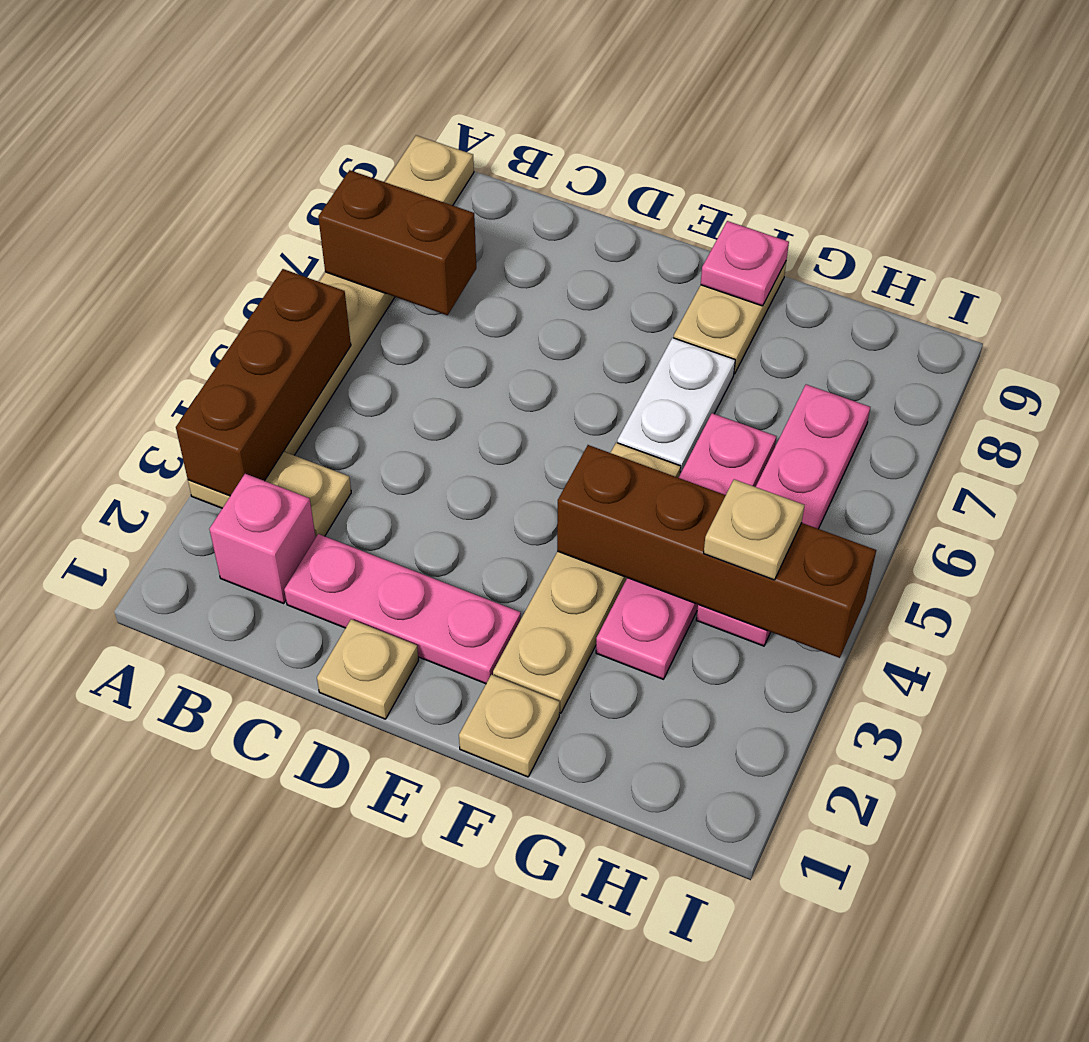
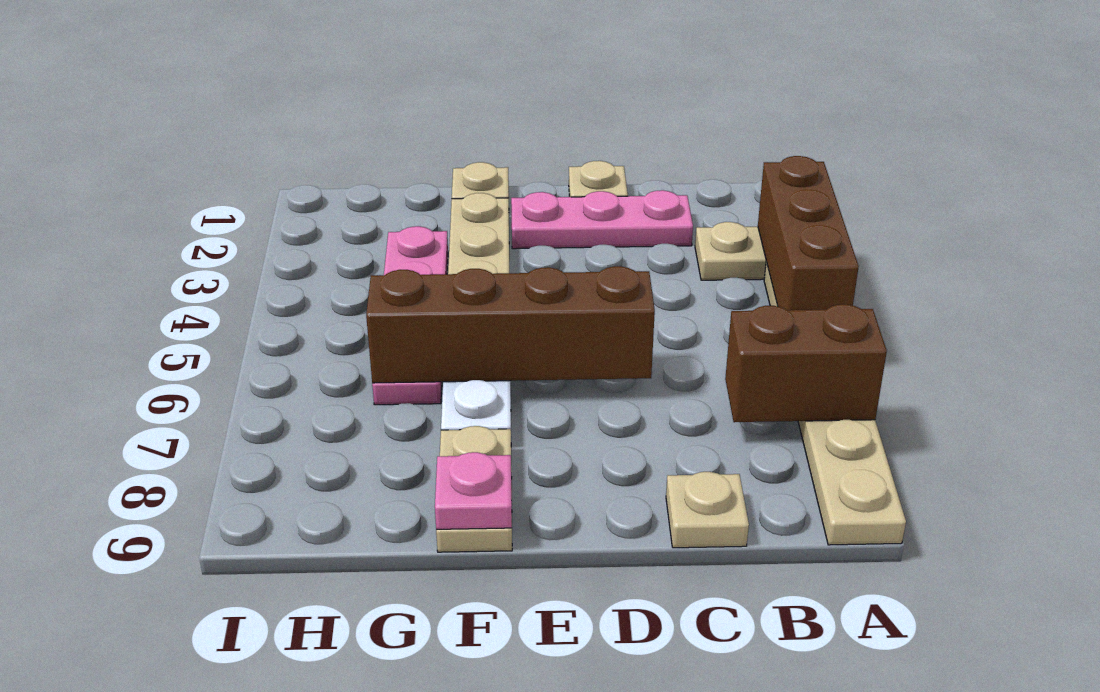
pink brick B2 level 1 -> none
brown brick F4:I4 level 2 -> brown brick D6:G6 level 2
pink plate H4:H7 level 1 -> none
tan plate H4 level 3 -> tan plate C9 level 1

